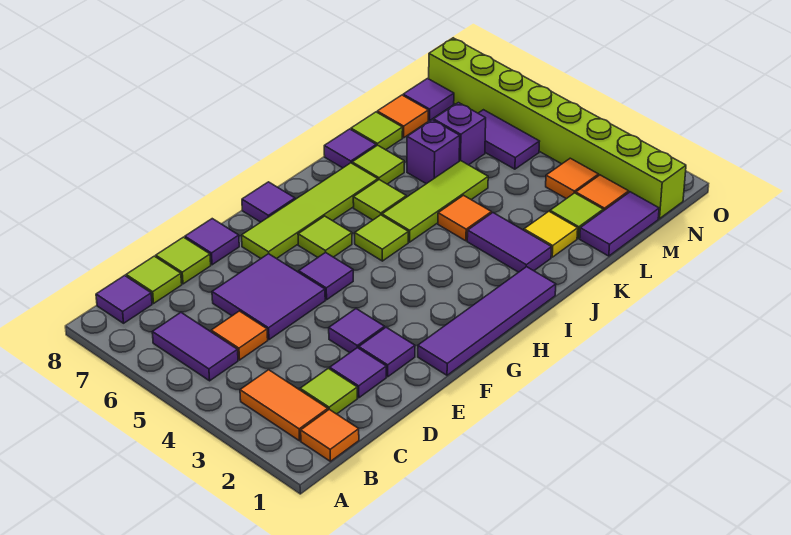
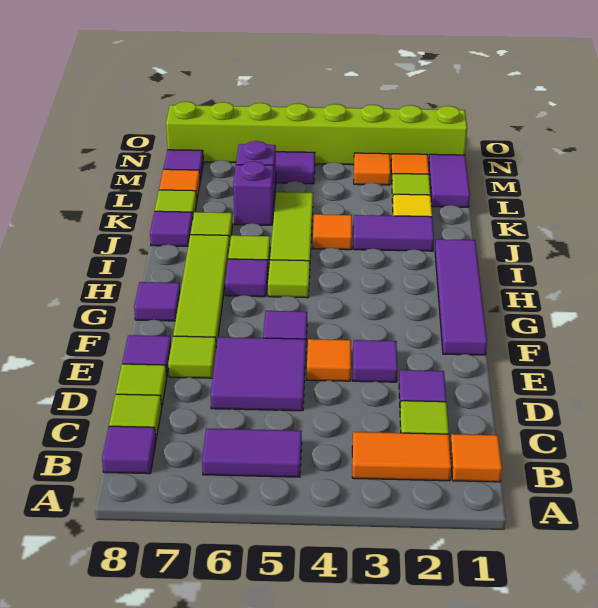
orange tile C5 level 1 -> orange tile E4 level 1
purple tile E2 level 1 -> purple tile H6 level 1
lime tile G6 level 1 -> lime tile E7 level 1

